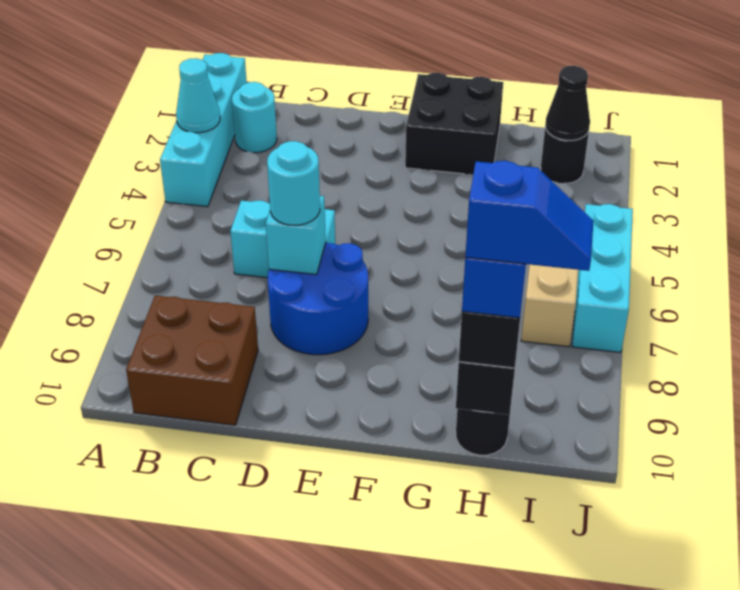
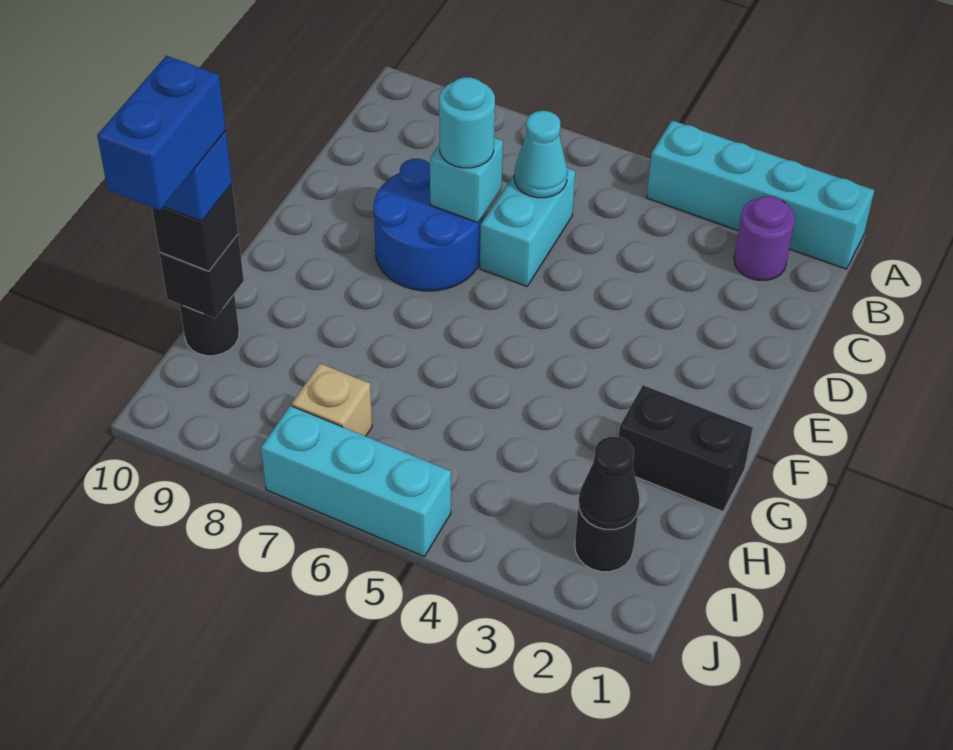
cyan cone A3 level 2 -> cyan cone C6 level 2
cyan round brick B2 level 1 -> purple round brick B2 level 1
brown brick B9:C10 level 1 -> none
black brick F1:G2 level 1 -> black brick G1:G2 level 1
blue slope H10:I10 level 5 top H -> blue brick H10:I10 level 5

